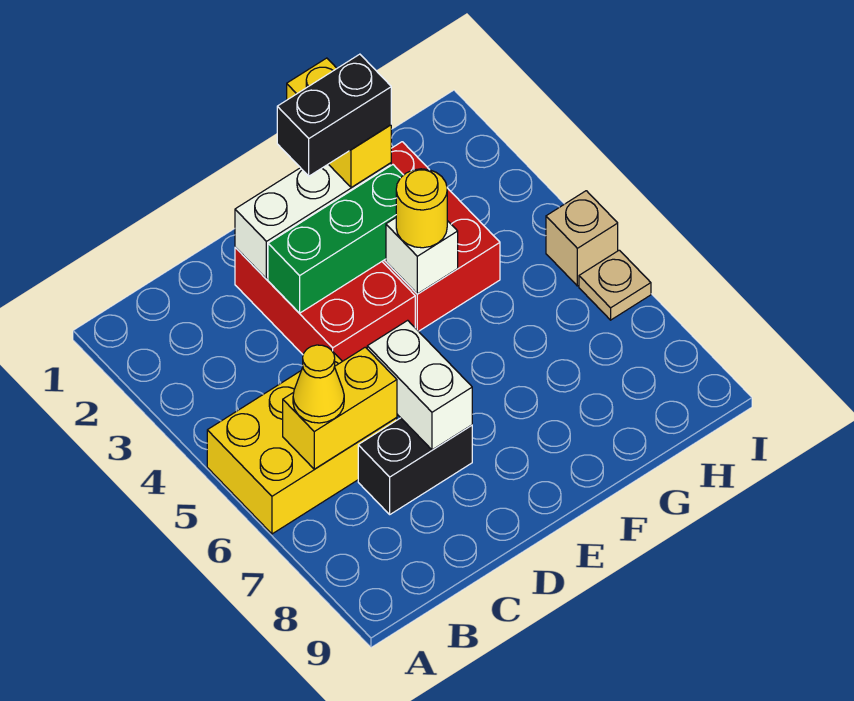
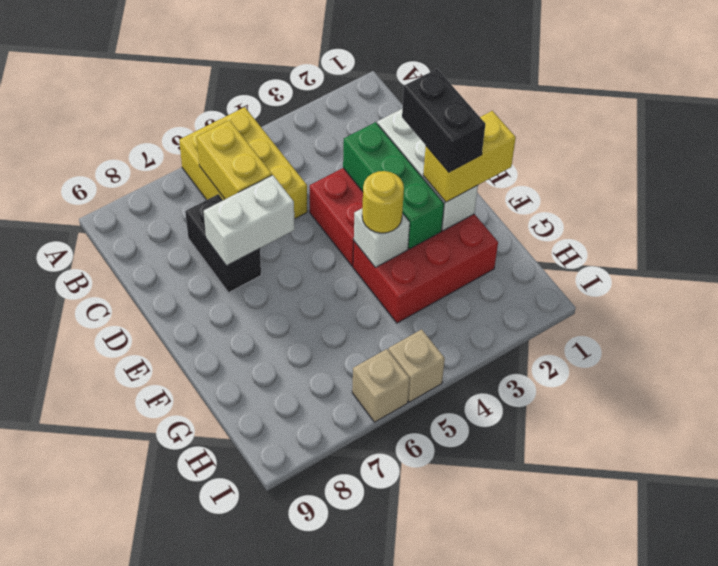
yellow cone B6 level 3 -> none
tan plate I6 level 1 -> tan brick I6 level 1

